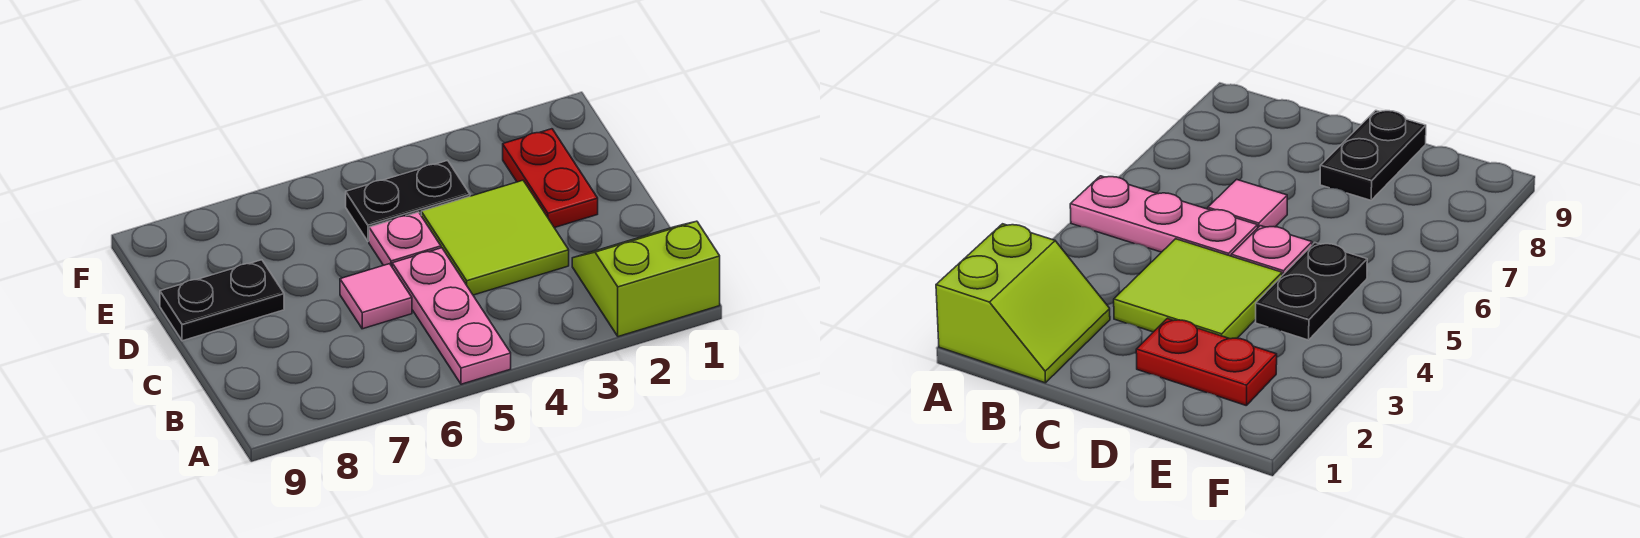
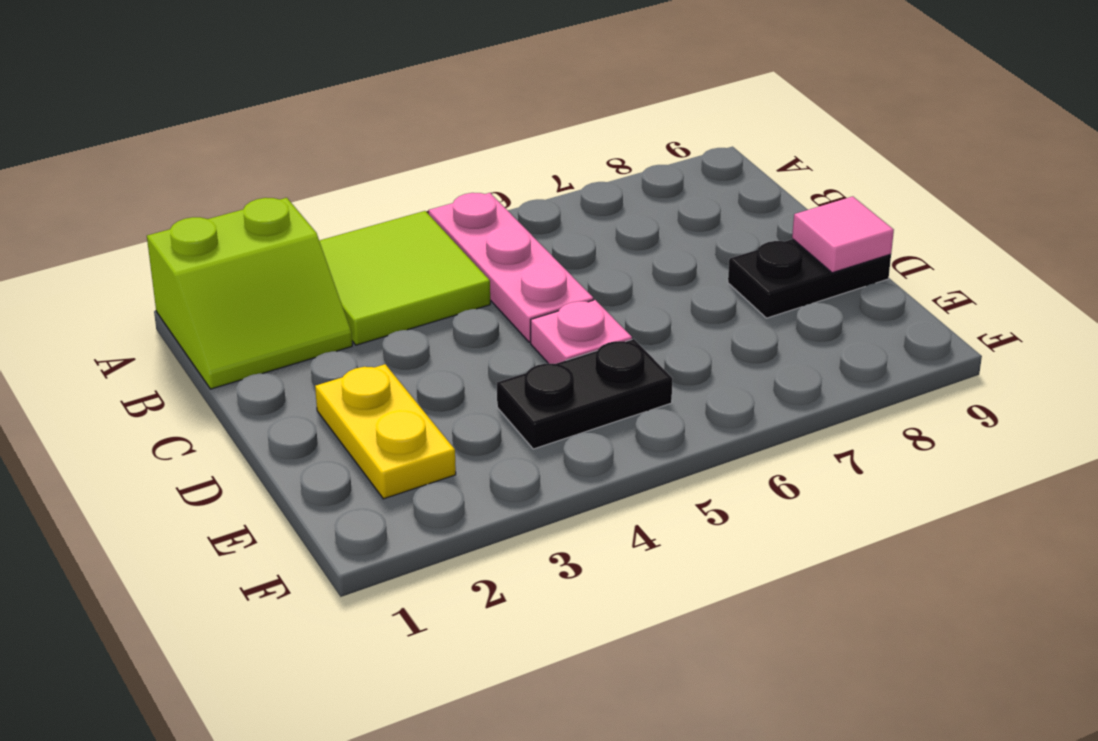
lime tile C3:D4 level 1 -> lime tile A3:B4 level 1
pink tile C6 level 1 -> pink tile D9 level 2
red plate D2:E2 level 1 -> yellow plate D2:E2 level 1

